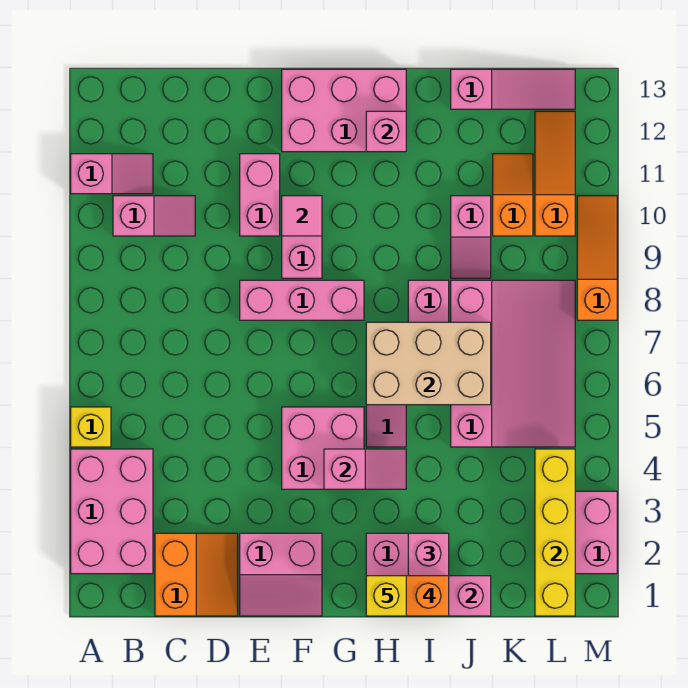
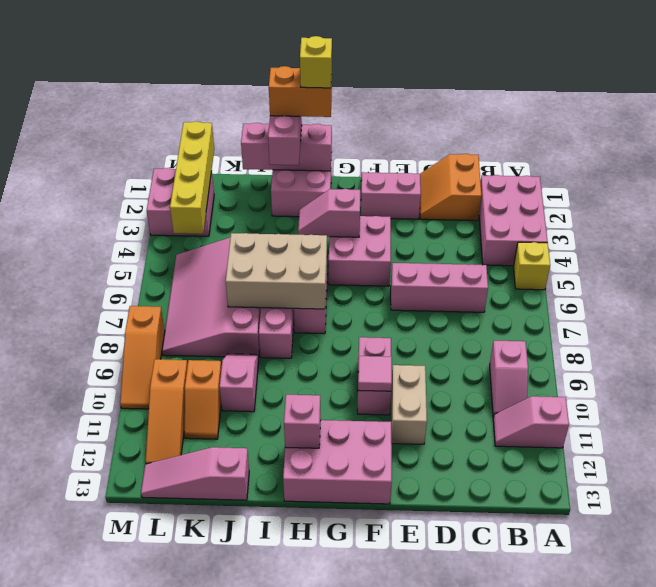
pink slope B10:C10 level 1 top B -> pink slope B9:B10 level 1 top 9
pink brick E8:G8 level 1 -> pink brick C6:E6 level 1
pink brick E10:E11 level 1 -> tan brick E10:E11 level 1

